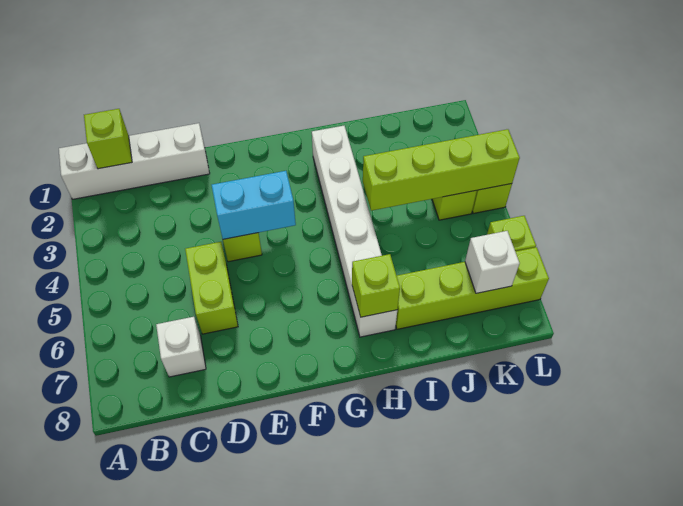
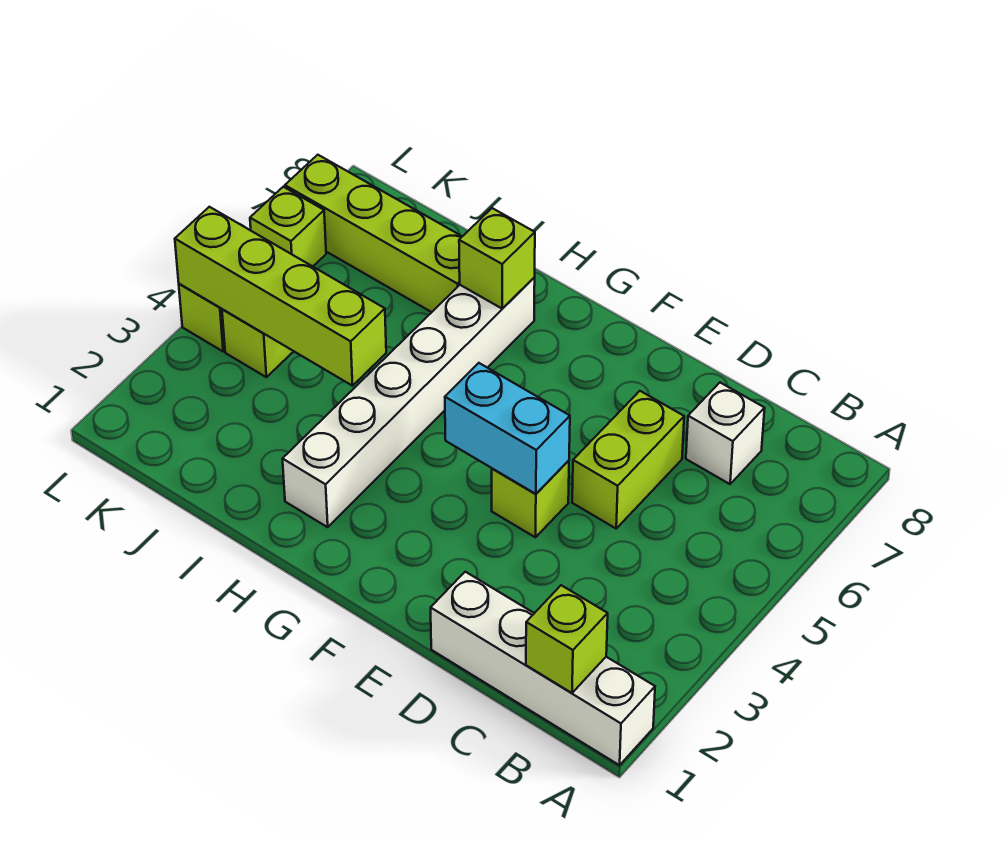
white brick K7 level 2 -> none

